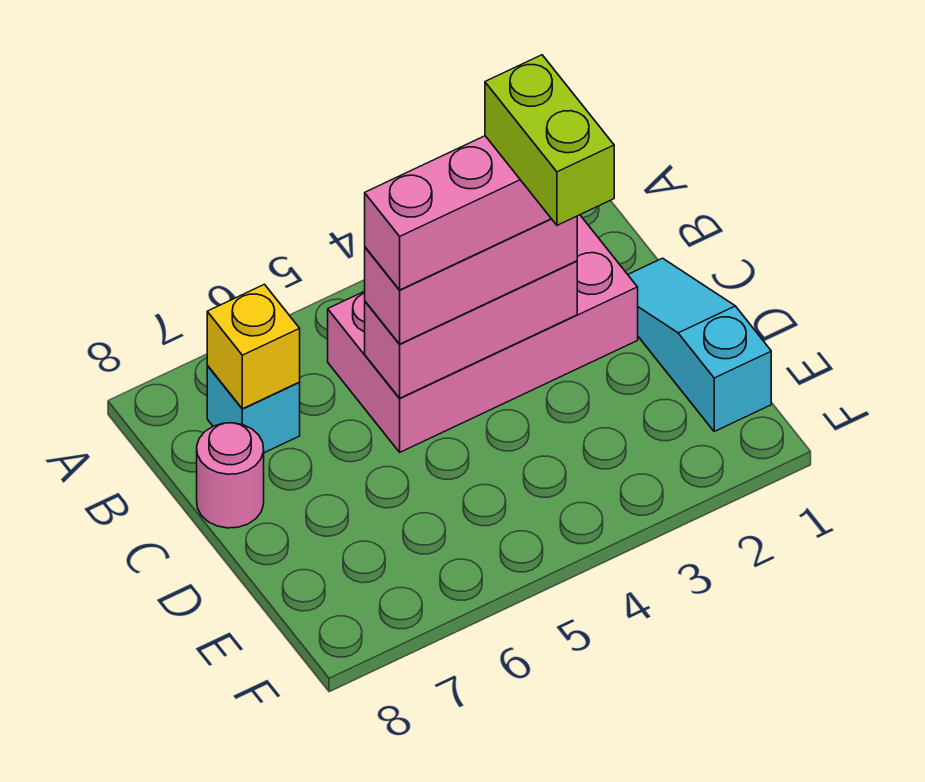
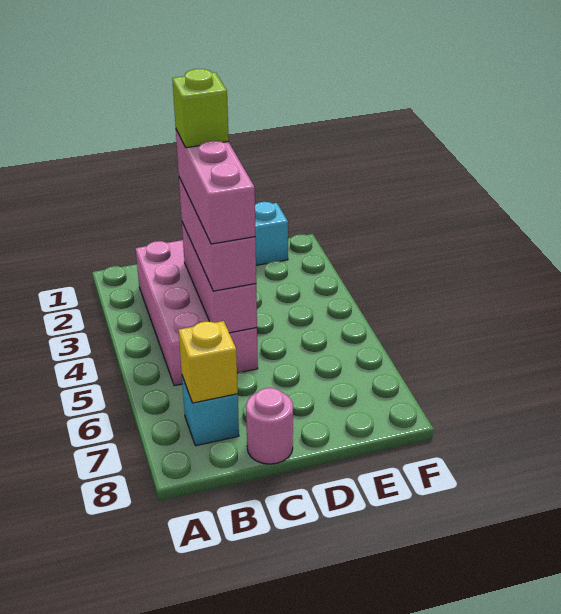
lime brick C3:D3 level 5 -> lime brick C3 level 5

